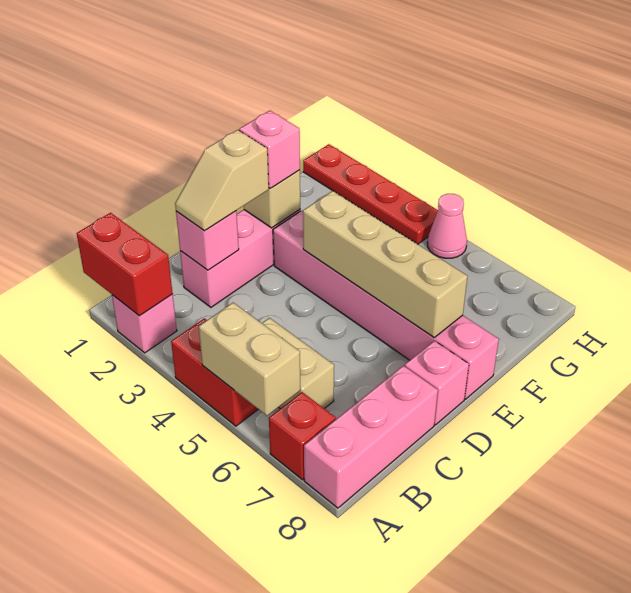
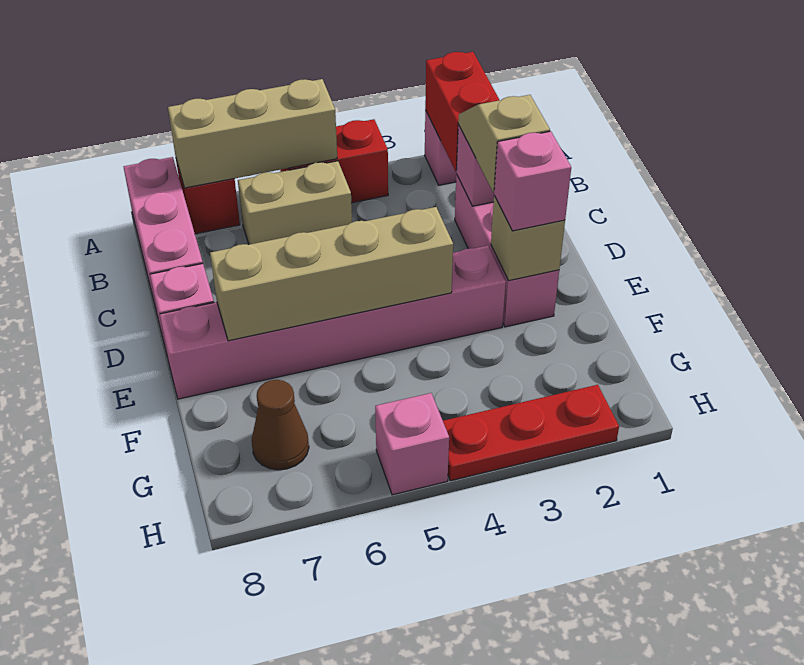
red brick A1:A2 level 2 -> red brick A2:B2 level 2
tan brick A5:A6 level 2 -> tan brick A5:A7 level 2
none -> brown cone G7 level 1
red plate H1:H4 level 1 -> red plate H2:H4 level 1
pink cone H5 level 1 -> pink brick H5 level 1

